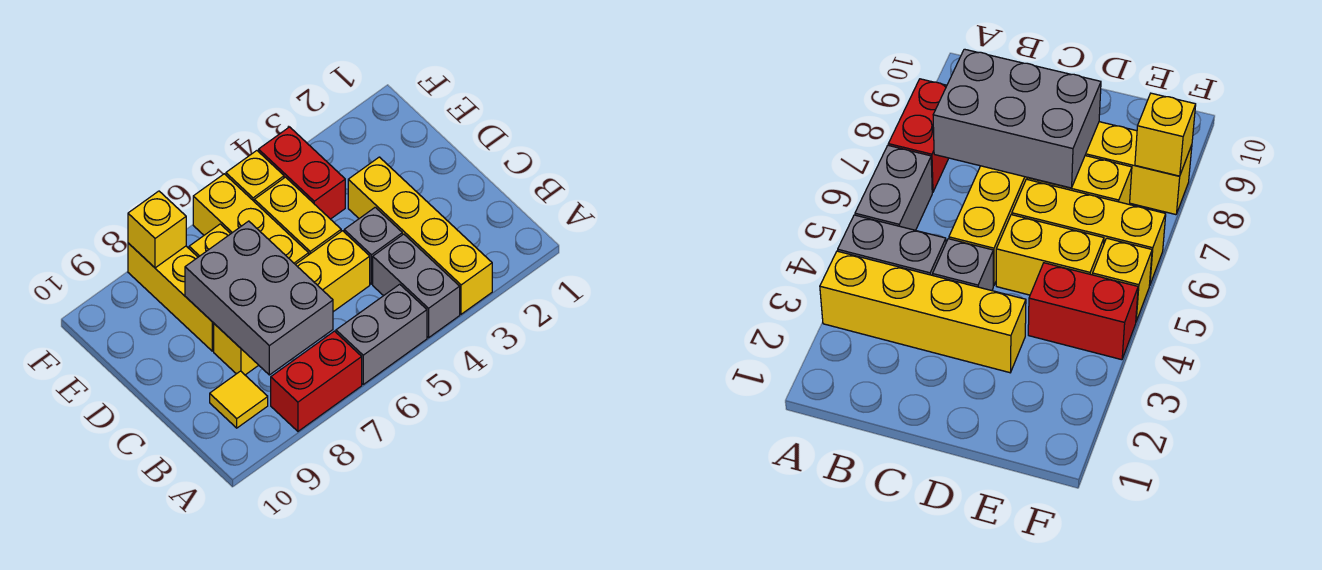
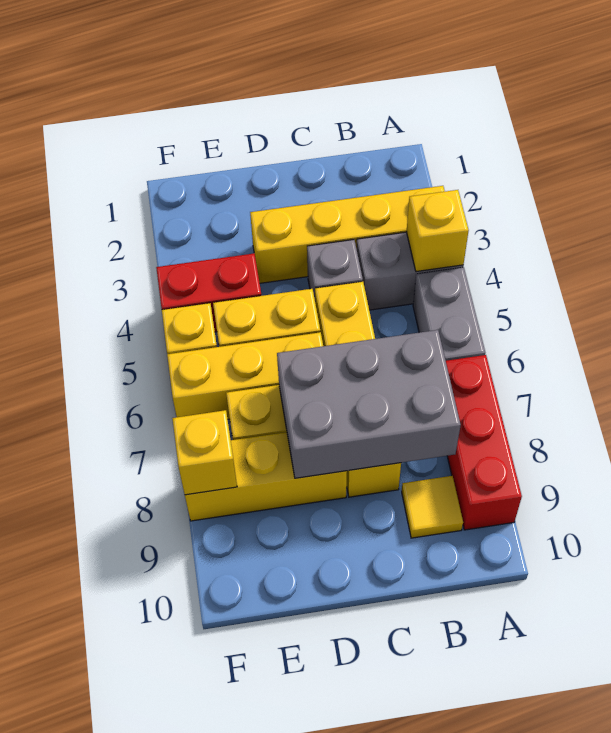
none -> yellow brick A4 level 2
red brick A7:A8 level 1 -> red brick A7:A9 level 1

